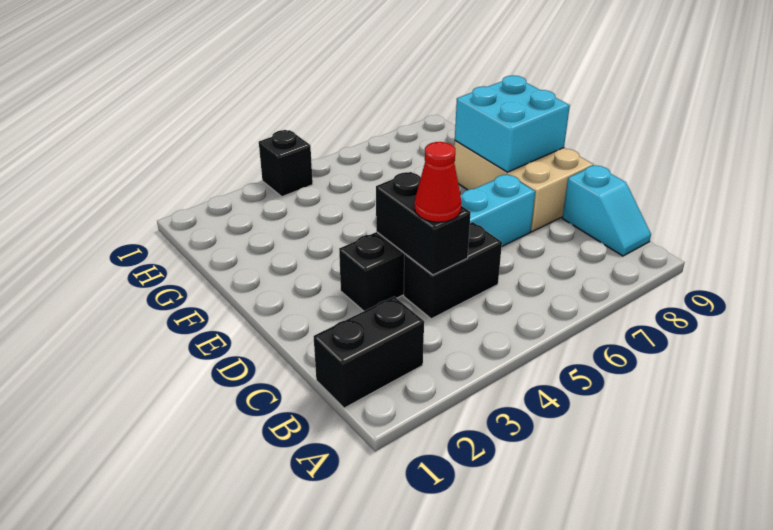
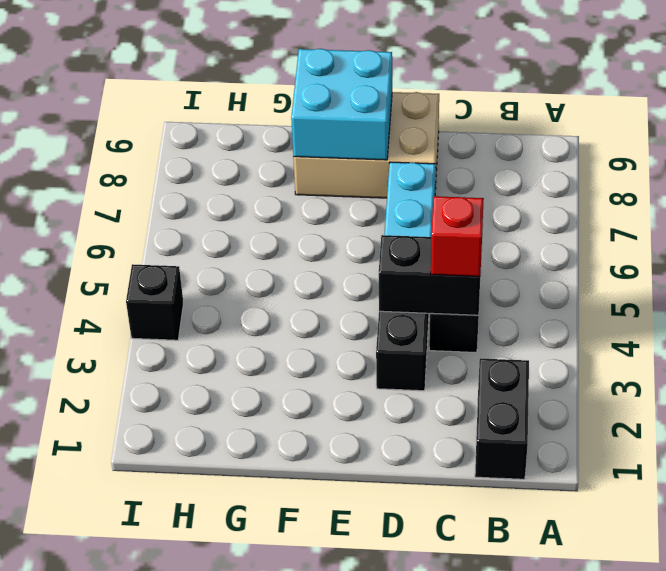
cyan slope B9:C9 level 1 top C -> none
red cone C4 level 3 -> red brick C4 level 3

